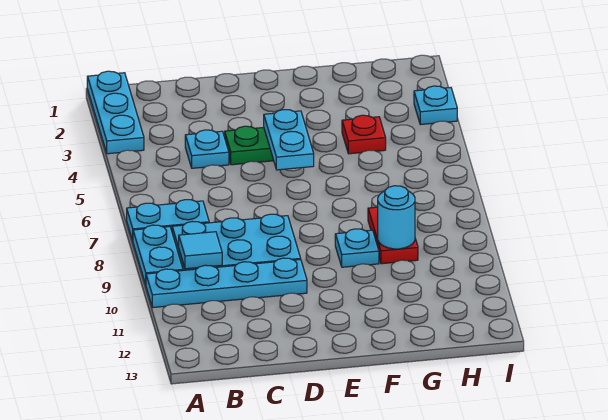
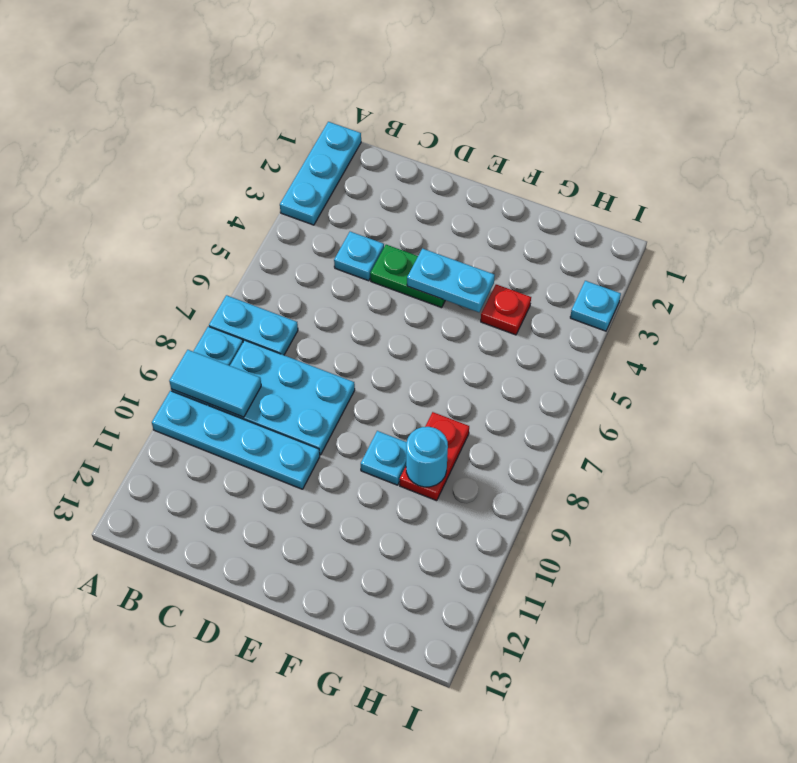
cyan tile B9 level 2 -> cyan tile A9:B9 level 2
cyan plate E4:E5 level 2 -> cyan plate E4:F4 level 2

